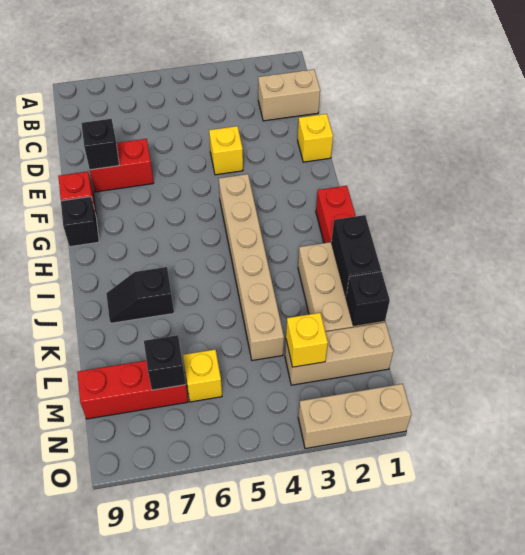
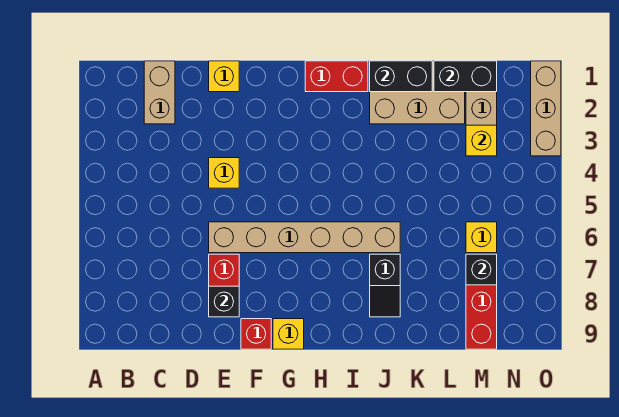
tan brick G4:L4 level 1 -> tan brick E6:J6 level 1
black brick G9 level 1 -> yellow brick G9 level 1
black brick L1 level 2 -> black brick L1:M1 level 2

